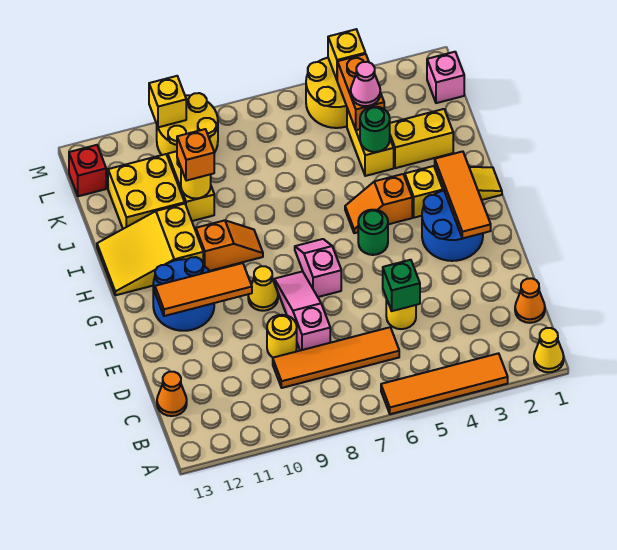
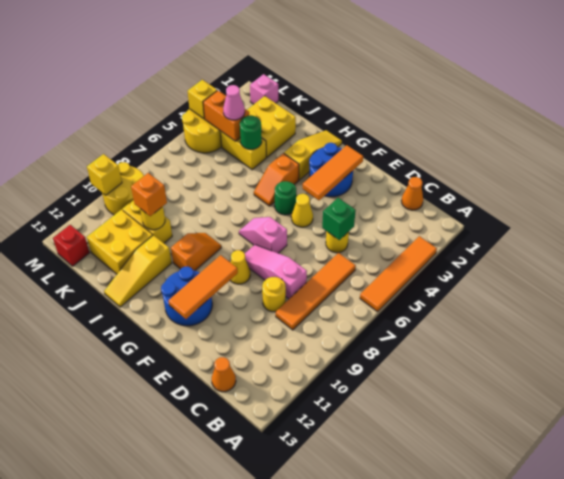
yellow cone A1 level 1 -> yellow cone F5 level 1
orange tile F2:H2 level 2 -> orange tile F2:F4 level 2
yellow slope H11:I13 level 1 top 11 -> yellow slope I11:I13 level 1 top 11
yellow brick J2:J3 level 1 -> yellow brick J2:K3 level 1

